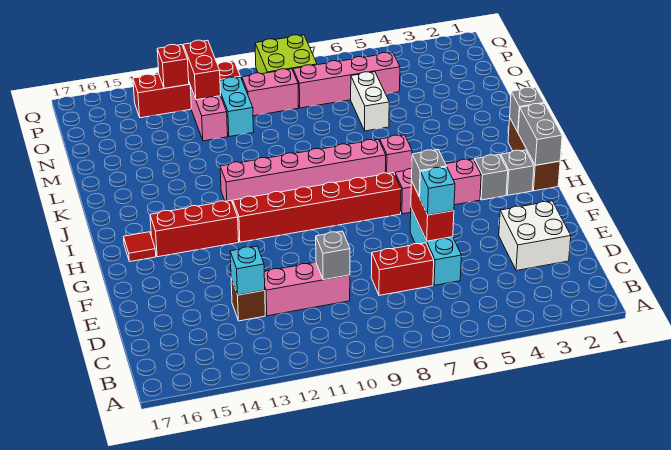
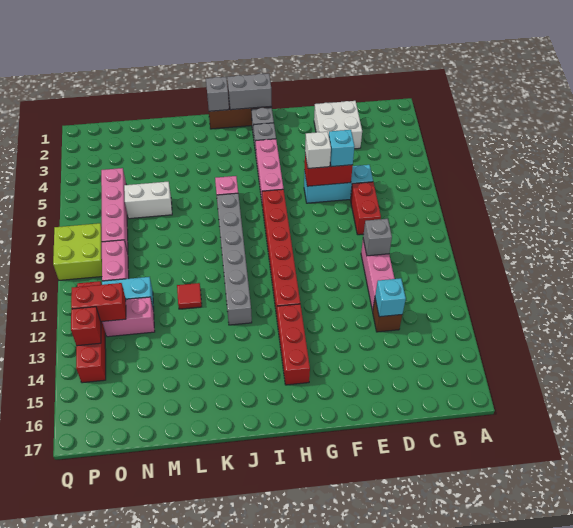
grey brick F6 level 3 -> white brick F6 level 3
red tile H16 level 1 -> red tile L11 level 1
pink brick J7:J12 level 1 -> grey brick J7:J12 level 1

